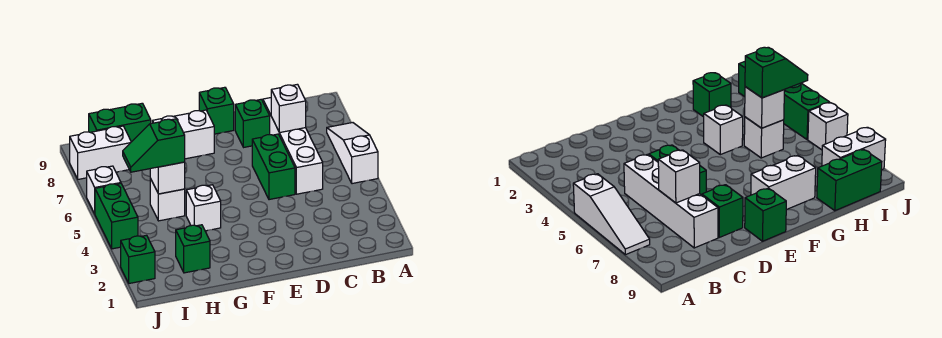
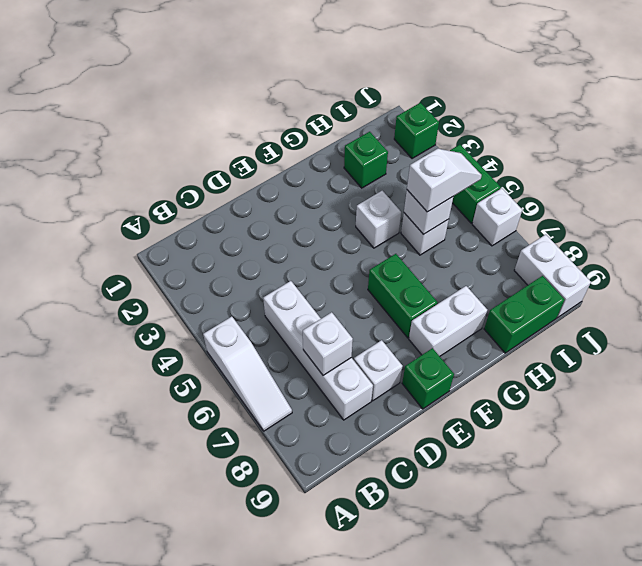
green brick D5:D6 level 1 -> green brick F6:F7 level 1
green brick D8 level 1 -> white brick D8 level 1
green slope H5:I5 level 3 top H -> white slope H5:I5 level 3 top H
white brick I8:J8 level 1 -> white brick J8:J9 level 1

